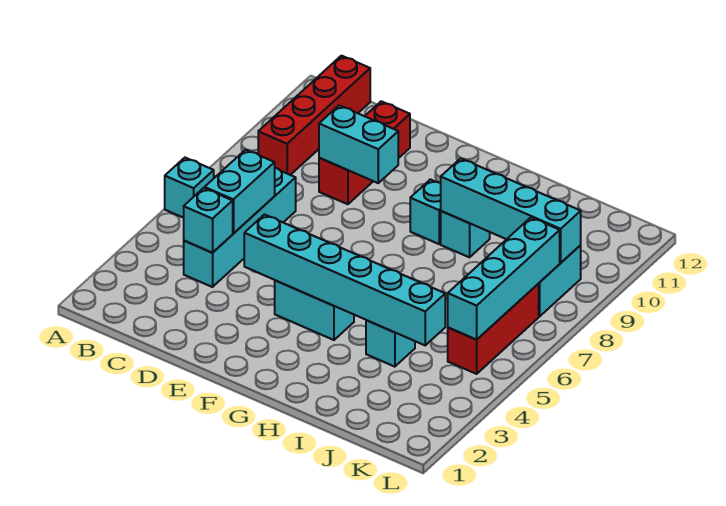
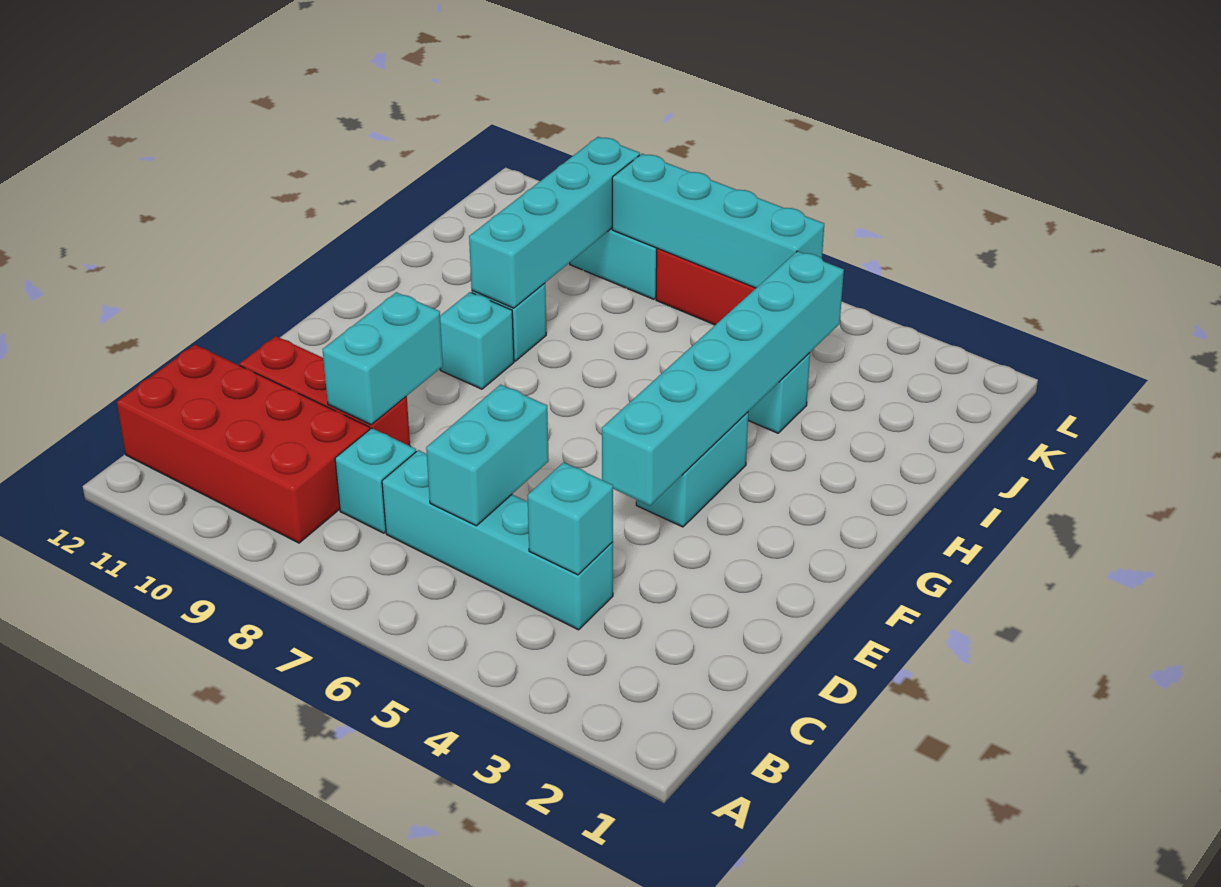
cyan brick A6 level 1 -> cyan brick C8 level 1
red brick B9:B12 level 1 -> red brick B9:C12 level 1
cyan brick C5:C6 level 2 -> cyan brick C6:D6 level 2

